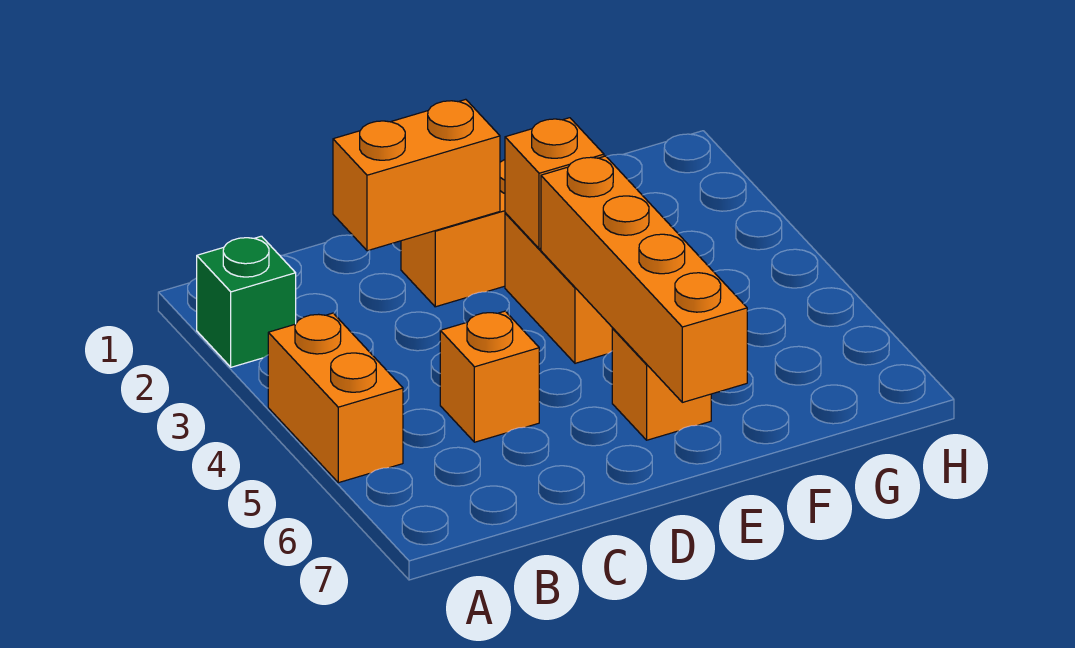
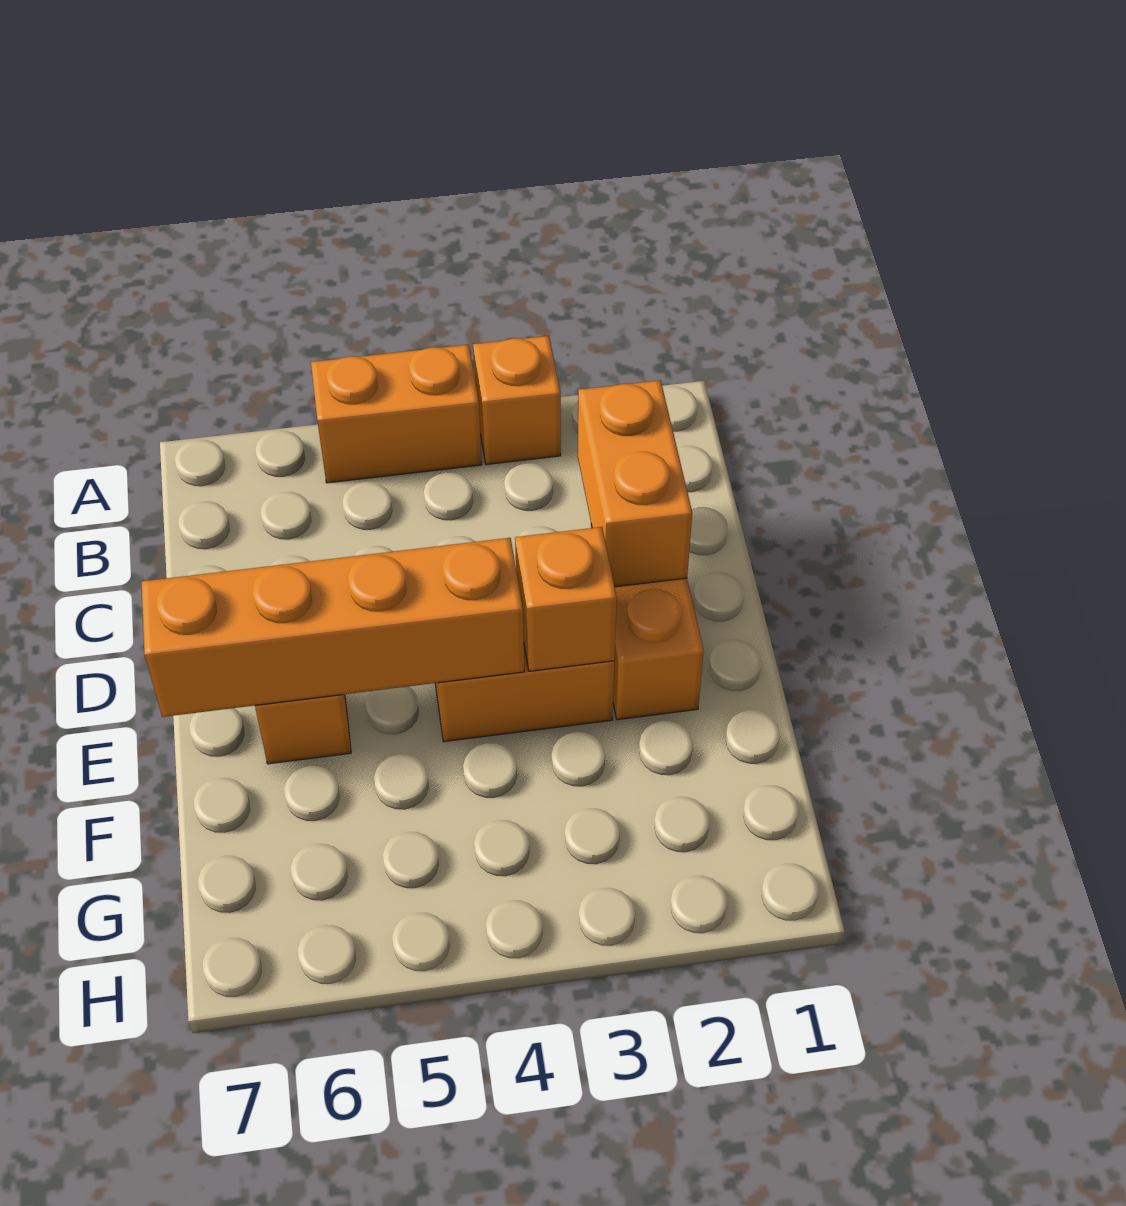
green brick A2 level 1 -> none
orange brick C5 level 1 -> orange brick A3 level 1

